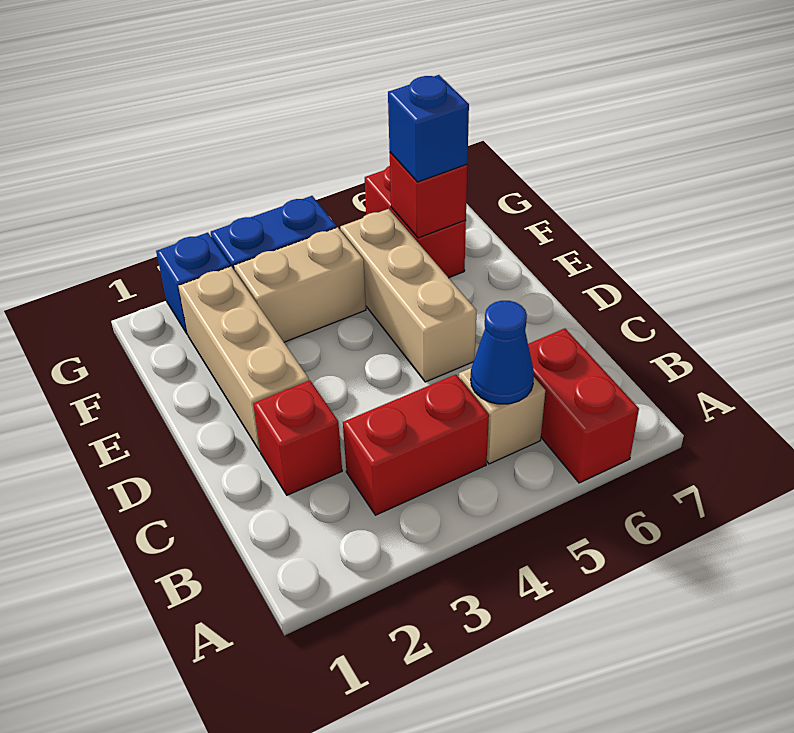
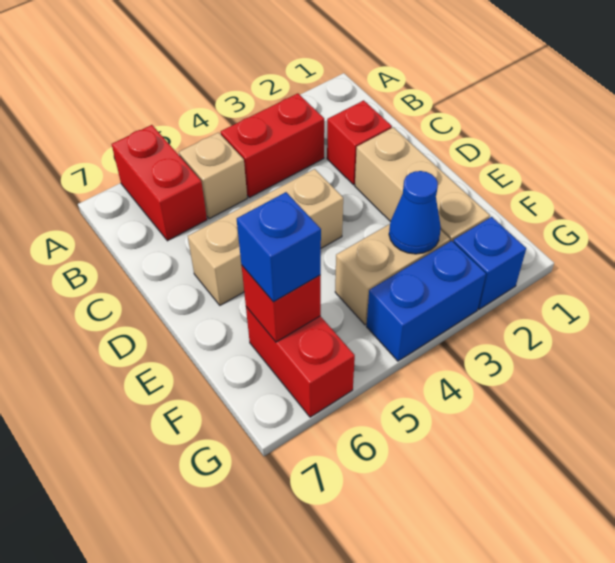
blue cone B5 level 2 -> blue cone F3 level 2
tan brick D5:F5 level 1 -> tan brick D4:D6 level 1

